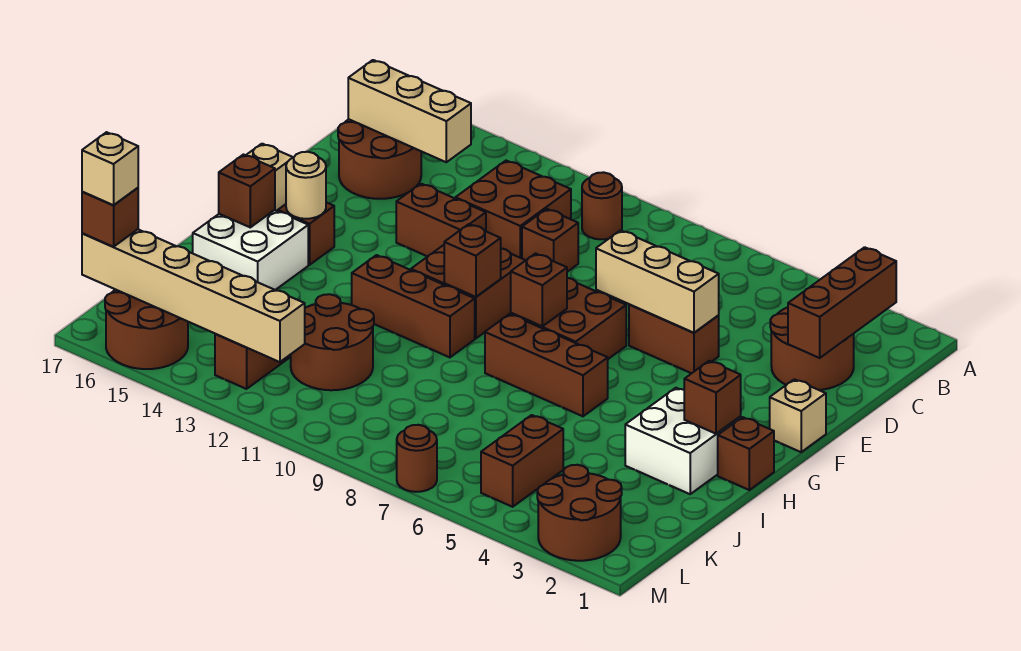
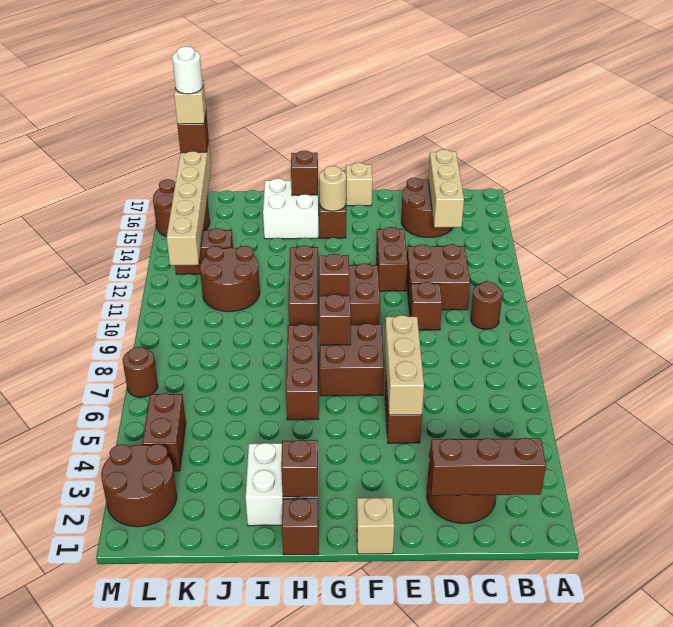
brown brick K5:L5 level 1 -> brown brick L4:L5 level 1
none -> white round brick L17 level 5

